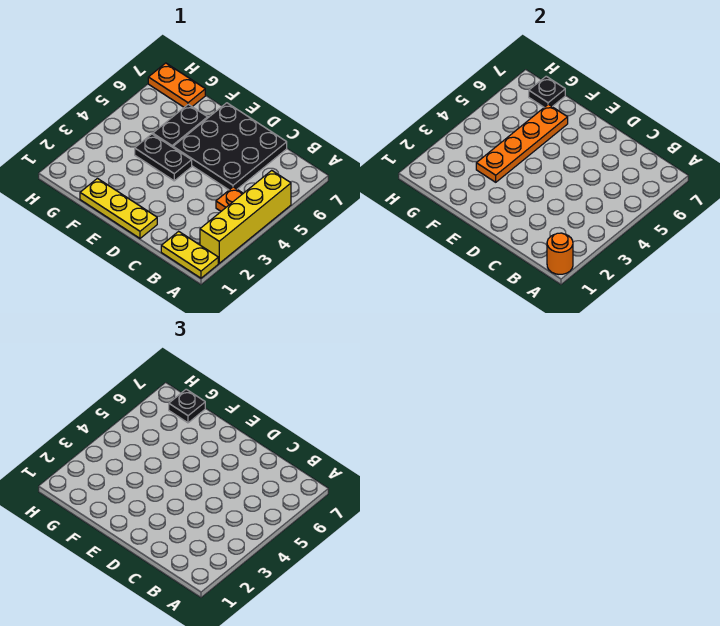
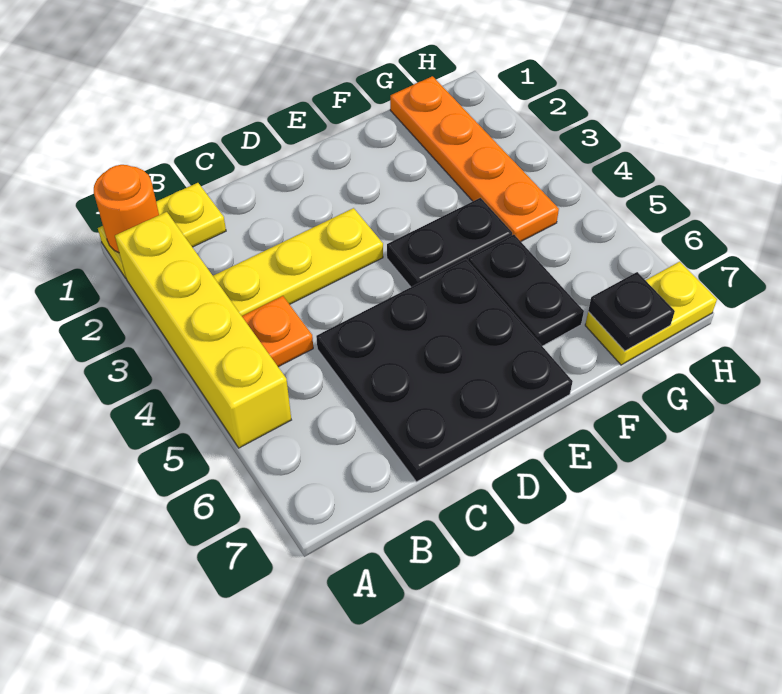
yellow plate D1:F1 level 1 -> yellow plate B3:D3 level 1
orange plate F3:F6 level 2 -> orange plate G1:G4 level 1
orange plate G7:H7 level 1 -> yellow plate G7:H7 level 1
black plate G7 level 3 -> none

